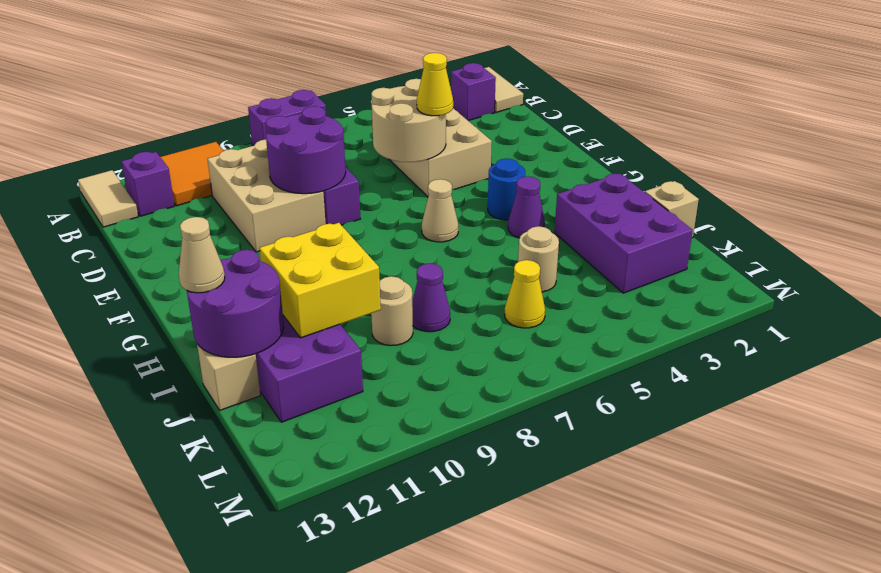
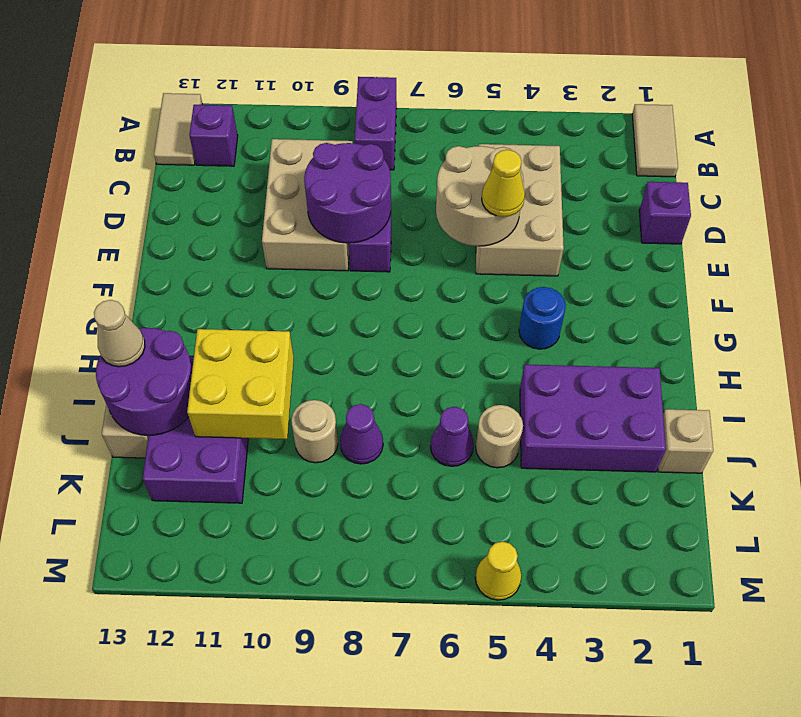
purple brick A7:A8 level 1 -> purple brick A8:B8 level 1
orange tile A10:B11 level 1 -> none
purple brick B2 level 1 -> purple brick D1 level 1
tan cone G6 level 1 -> none
purple cone H4 level 1 -> purple cone J6 level 1
purple brick I2:K3 level 1 -> purple brick I2:J4 level 1
yellow cone K6 level 1 -> yellow cone M5 level 1

